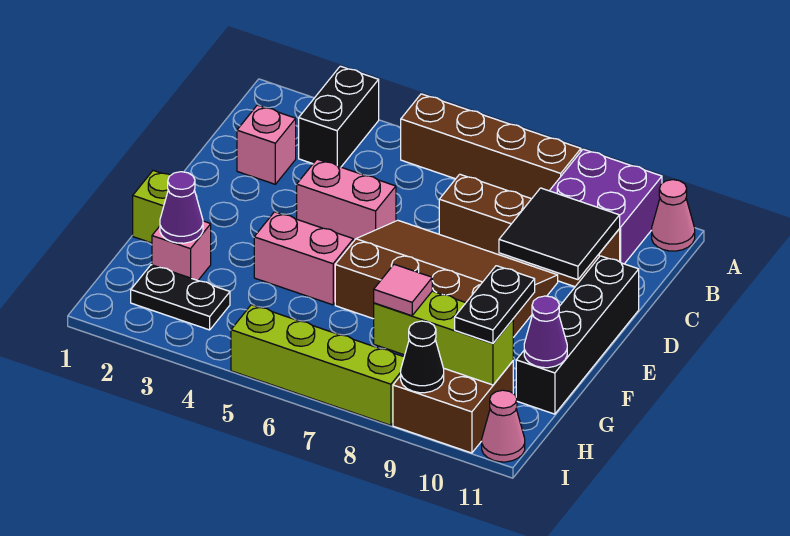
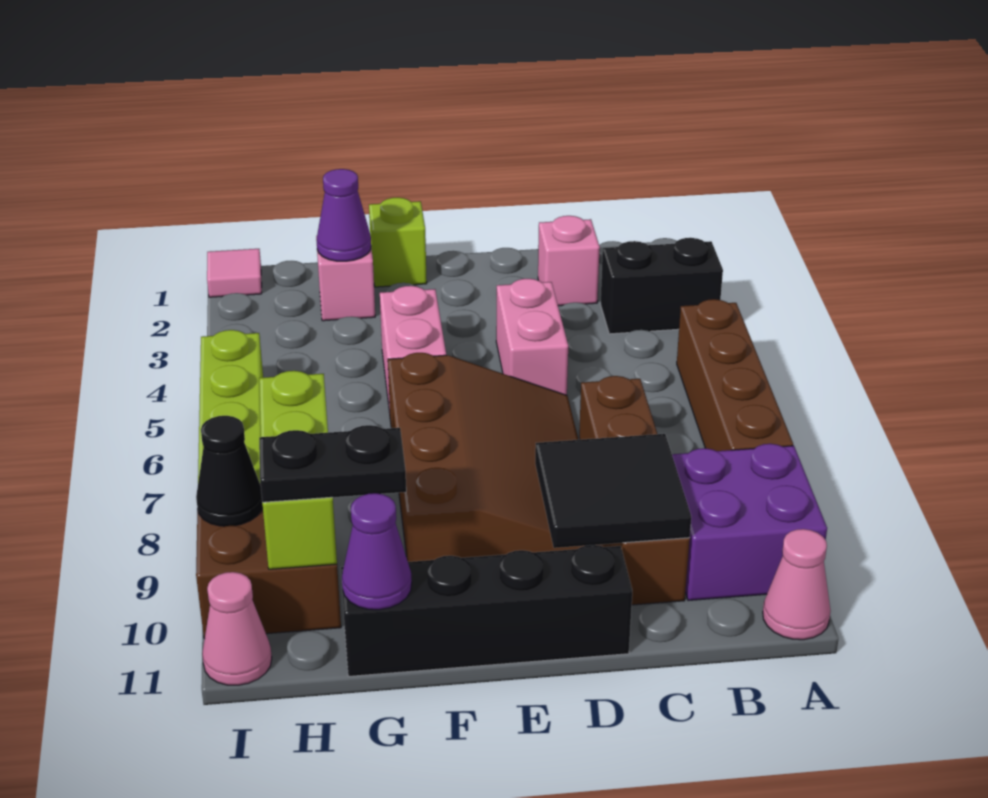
black plate H2:H3 level 1 -> none
pink tile H8 level 3 -> pink tile I1 level 1

